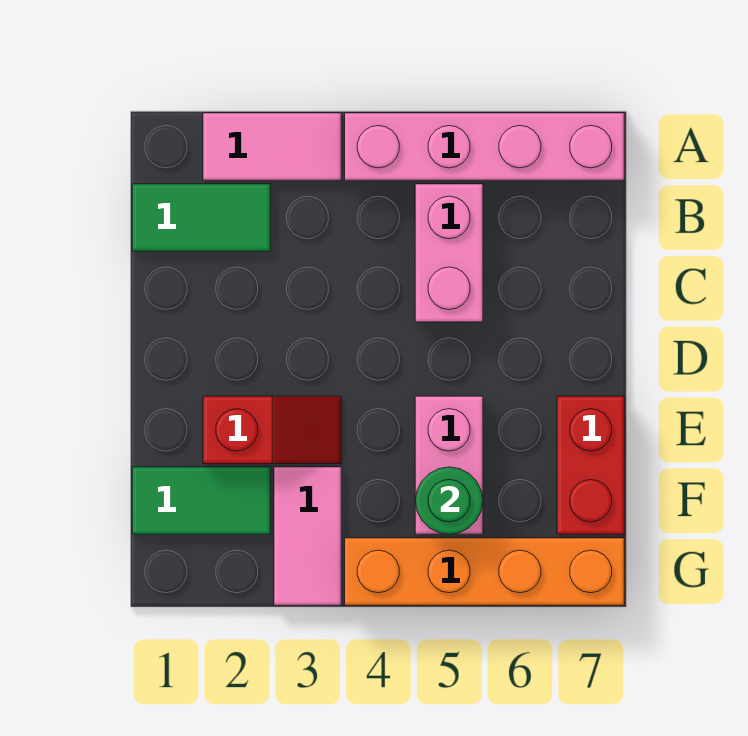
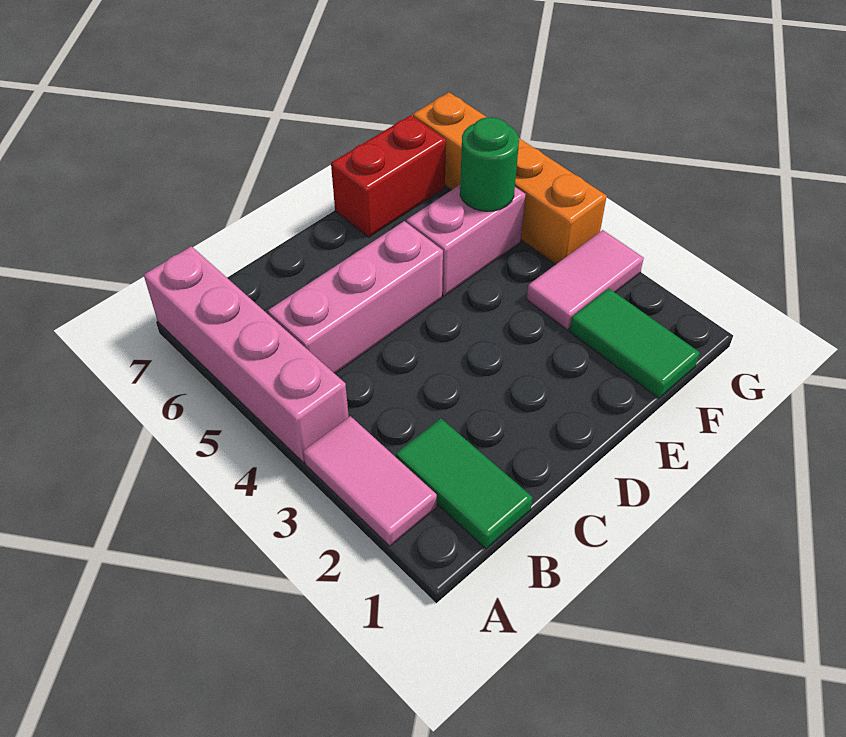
pink brick B5:C5 level 1 -> pink brick B5:D5 level 1
red slope E2:E3 level 1 top 2 -> none

